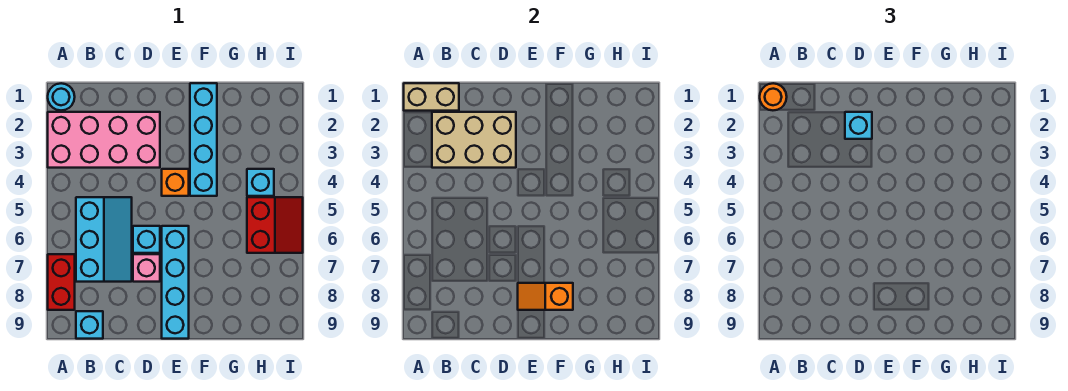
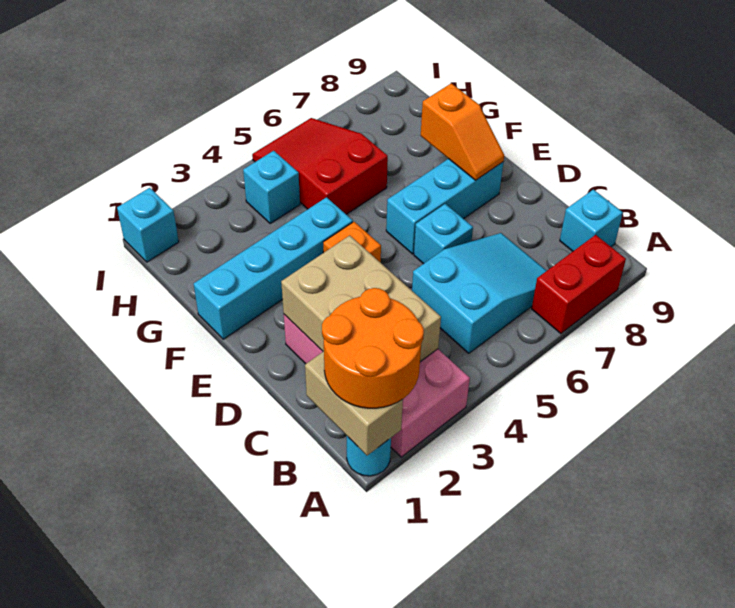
orange round brick A1 level 3 -> orange round brick A1:B2 level 3
cyan slope B5:C7 level 1 top B -> cyan slope B5:C7 level 1 top 5
cyan brick D2 level 3 -> cyan brick I1 level 1
pink brick D7 level 1 -> none
cyan brick E6:E9 level 1 -> cyan brick E6:E8 level 1
red slope H5:I6 level 1 top H -> red slope G5:I6 level 1 top G

